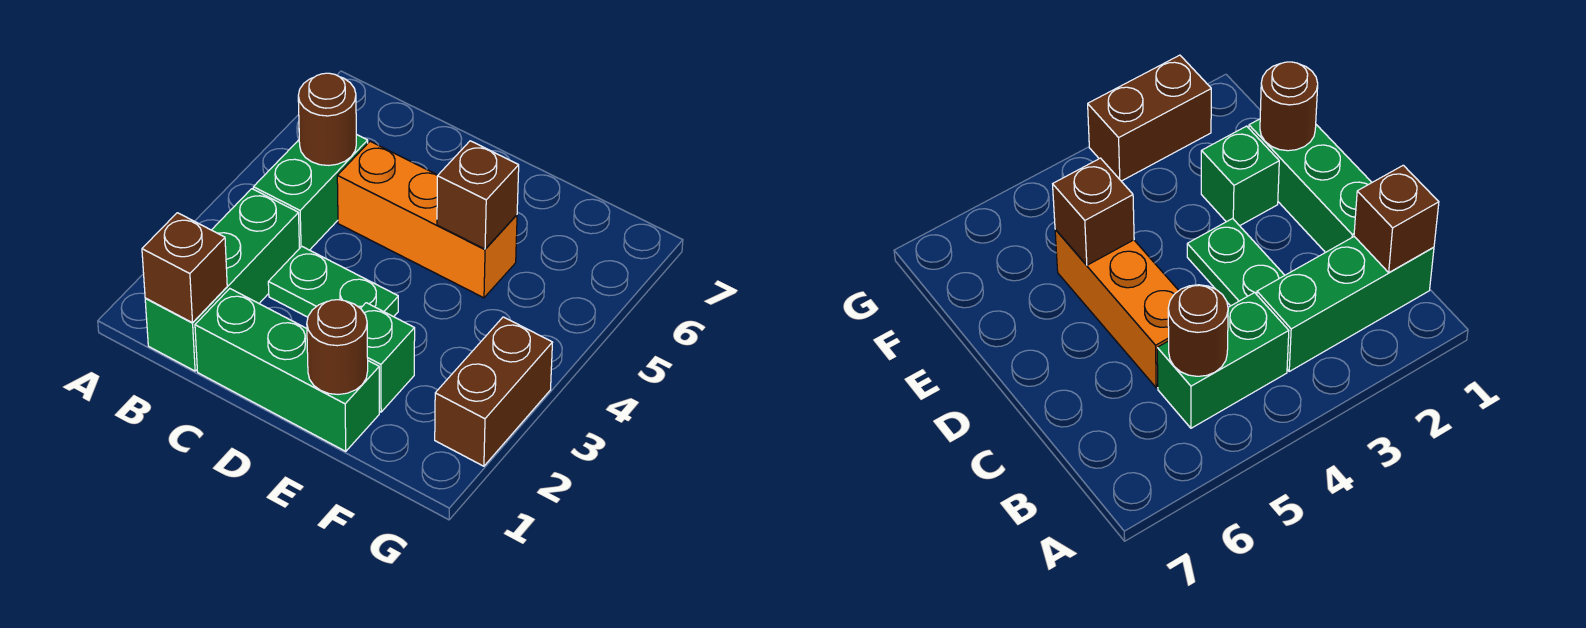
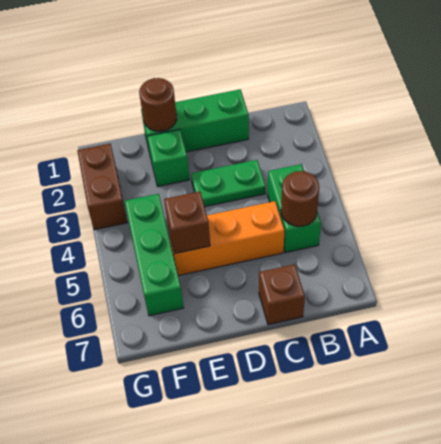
green brick B1:B3 level 1 -> green brick F4:F6 level 1
brown brick B1 level 2 -> brown brick C7 level 1

